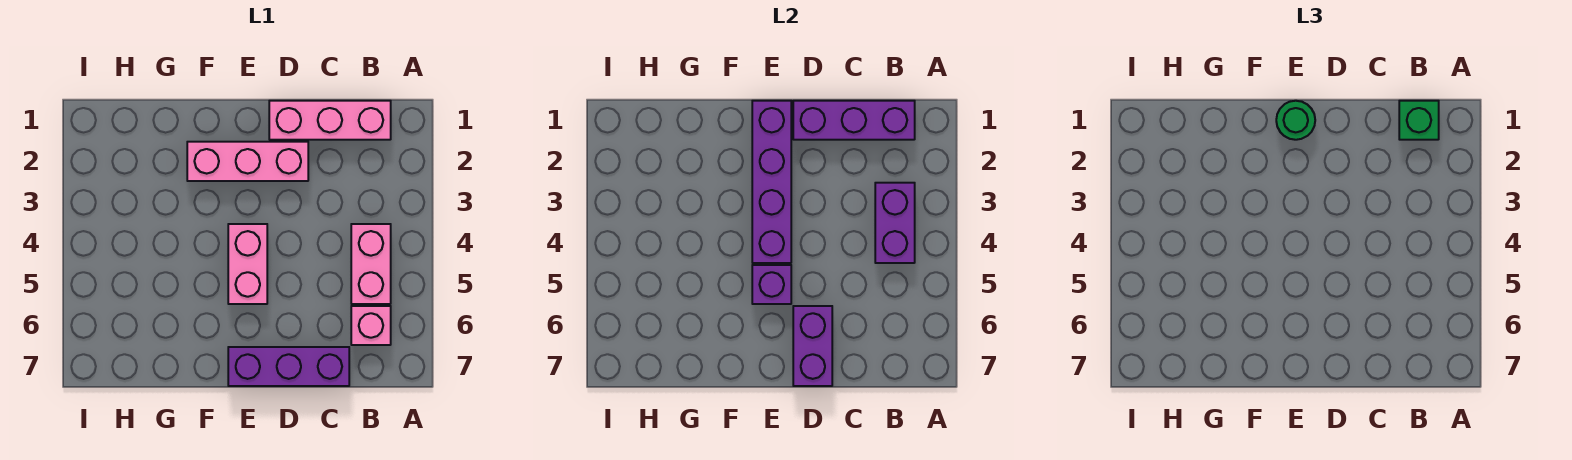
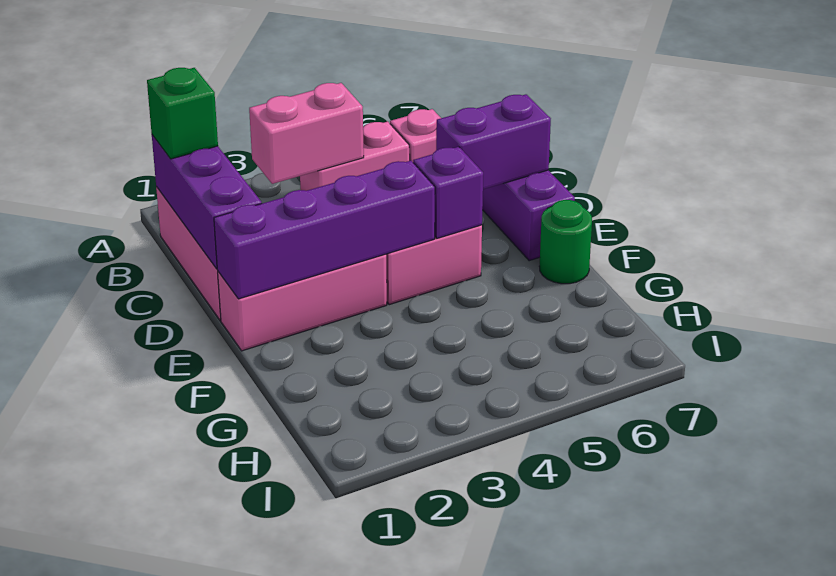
purple brick B3:B4 level 2 -> pink brick B3:B4 level 2
pink brick D2:F2 level 1 -> pink brick E1:E3 level 1
green round brick E1 level 3 -> green round brick F7 level 1

